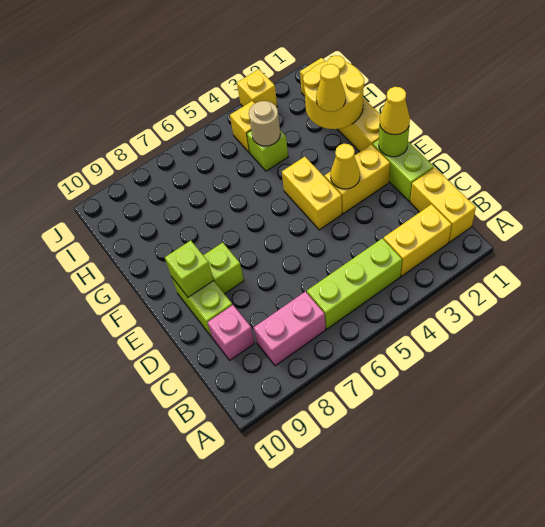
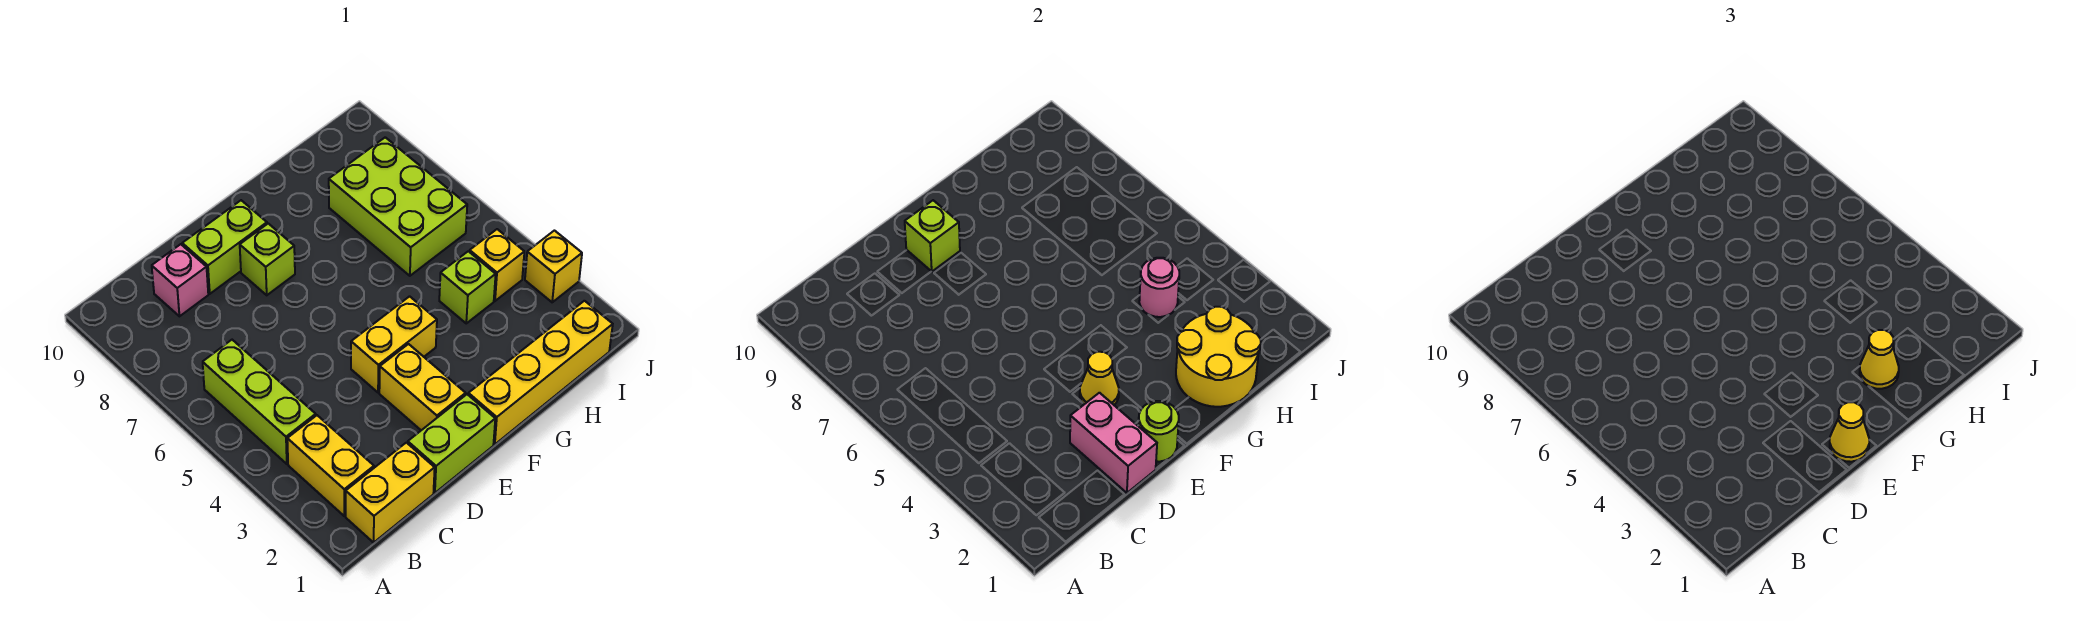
pink brick B7:B8 level 1 -> pink brick D1:D2 level 2
tan round brick H4 level 2 -> pink round brick H4 level 2
none -> lime brick H6:I8 level 1

